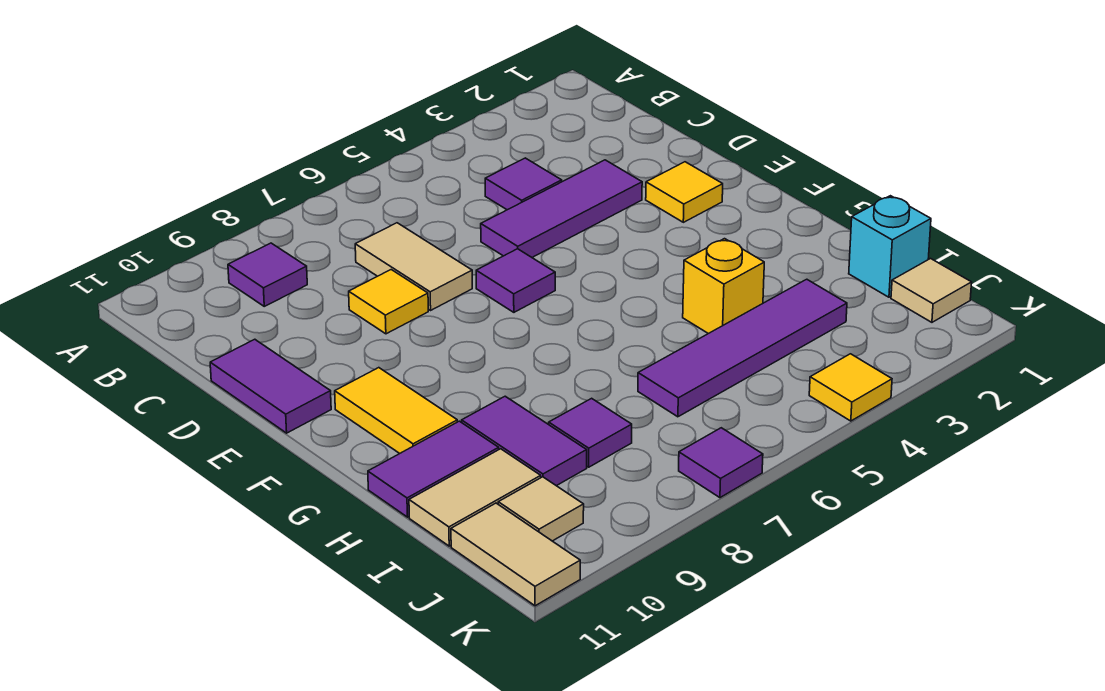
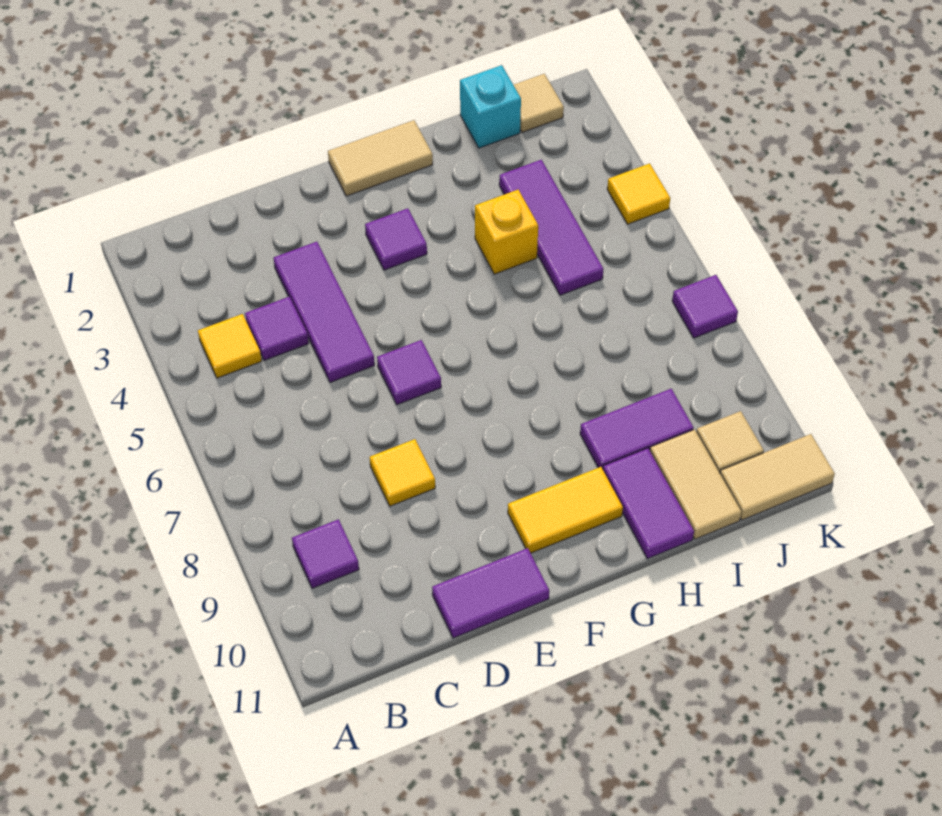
tan tile C7:D7 level 1 -> tan tile F1:G1 level 1
yellow tile E2 level 1 -> yellow tile B4 level 1
purple tile I3:I6 level 1 -> purple tile I3:I5 level 1
purple tile I8 level 1 -> purple tile F3 level 1

